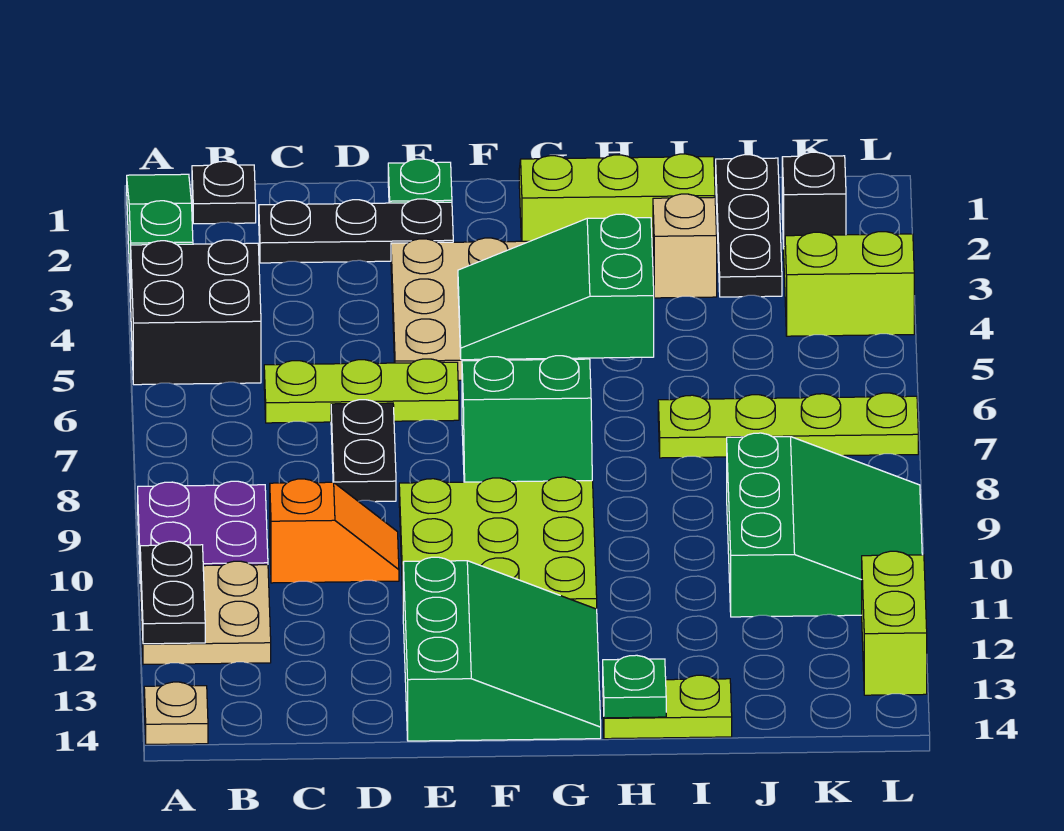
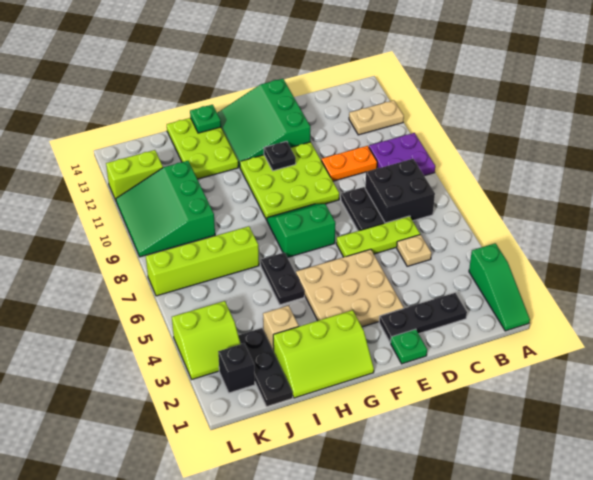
black brick A4:B5 level 1 -> black brick B7:C8 level 1
tan plate A11:B12 level 1 -> tan plate A12:B12 level 1
black plate A11:A12 level 2 -> black plate H5:H6 level 1
tan plate A14 level 1 -> tan plate C5 level 1
black plate B1 level 1 -> black plate F11 level 2
orange slope C10:D10 level 1 top C -> orange plate C10:D10 level 1
green slope F4:H5 level 2 top H -> none
lime plate H14:I14 level 1 -> lime plate H12:I14 level 1
lime plate I7:L7 level 1 -> lime brick I7:L7 level 1
lime brick L12:L13 level 1 -> lime brick K12:L12 level 1

